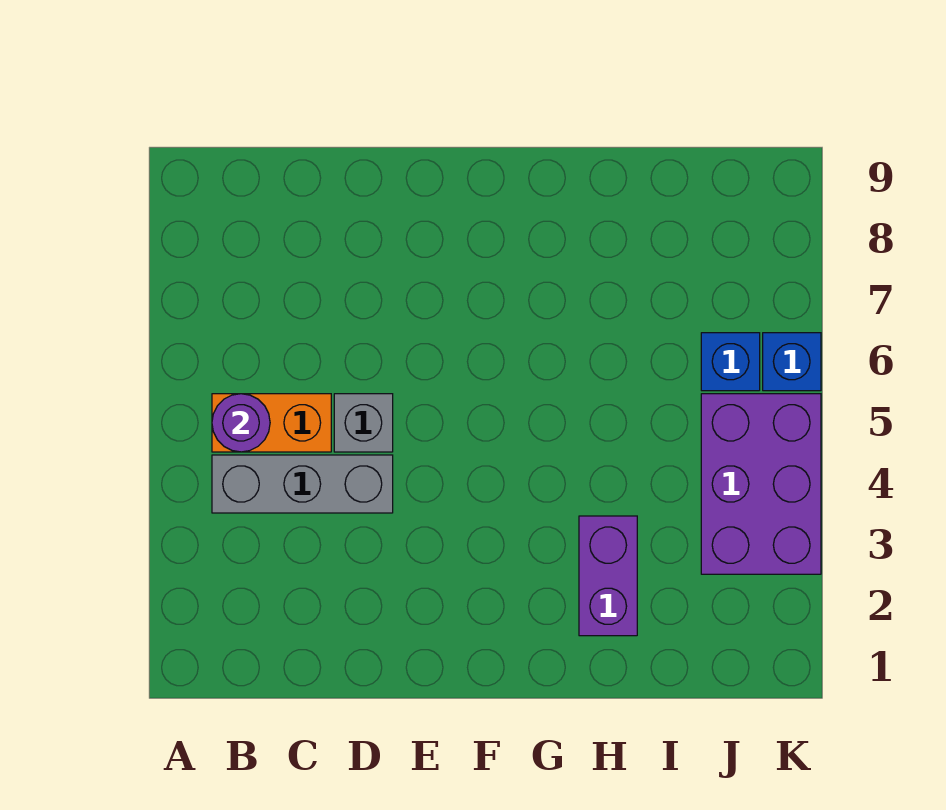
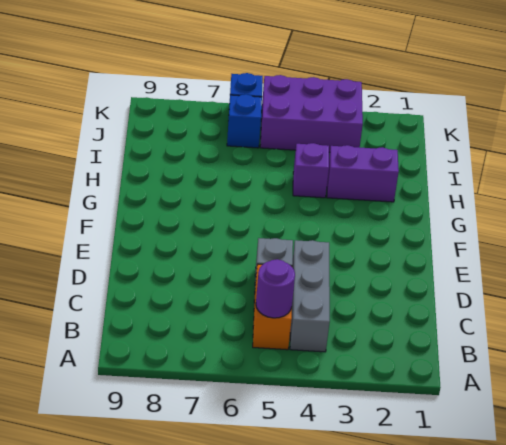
none -> purple brick H4 level 1

